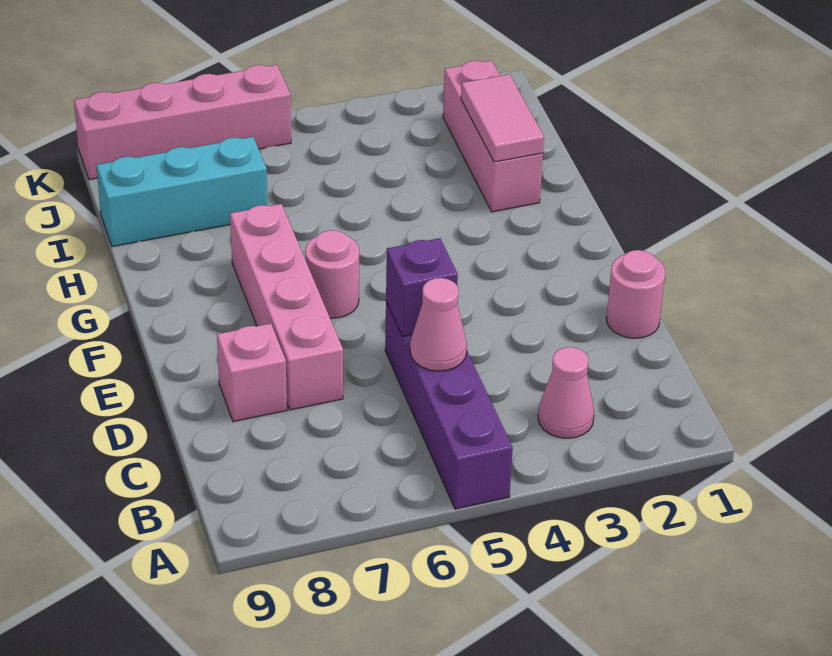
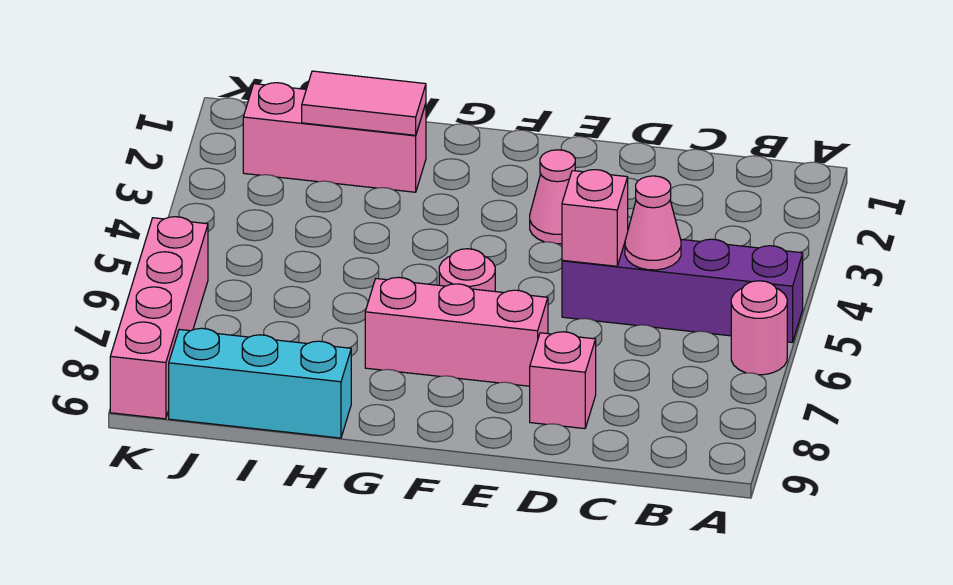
pink cone B3 level 1 -> pink cone E3 level 1
pink round brick D1 level 1 -> pink round brick A6 level 1
purple brick D5 level 2 -> pink brick D5 level 2
pink brick D7:G7 level 1 -> pink brick E7:G7 level 1
cyan brick I7:I9 level 1 -> cyan brick H9:J9 level 1

